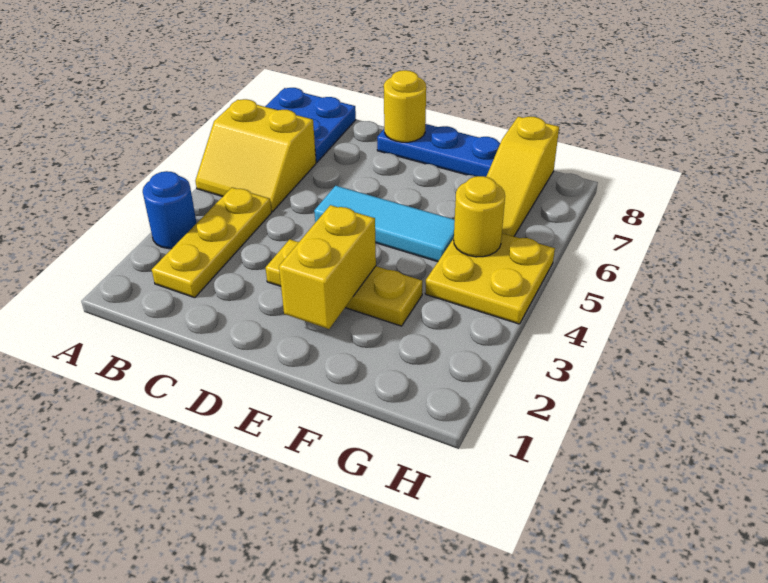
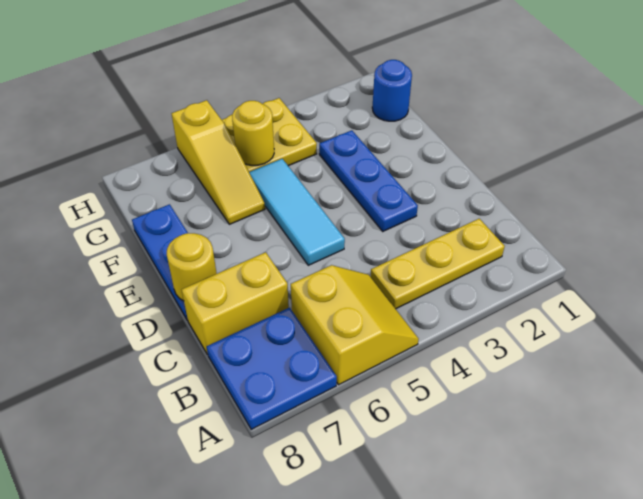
blue round brick A3 level 1 -> blue round brick G1 level 1
yellow plate D3:F3 level 1 -> blue plate D3:F3 level 1
yellow brick E2:E3 level 2 -> yellow brick C7:C8 level 1
yellow slope G6:G8 level 1 top 8 -> yellow slope F6:H6 level 1 top H

